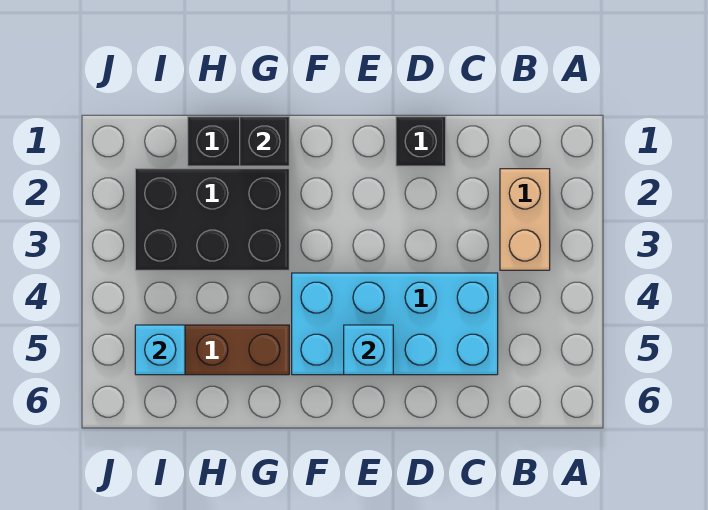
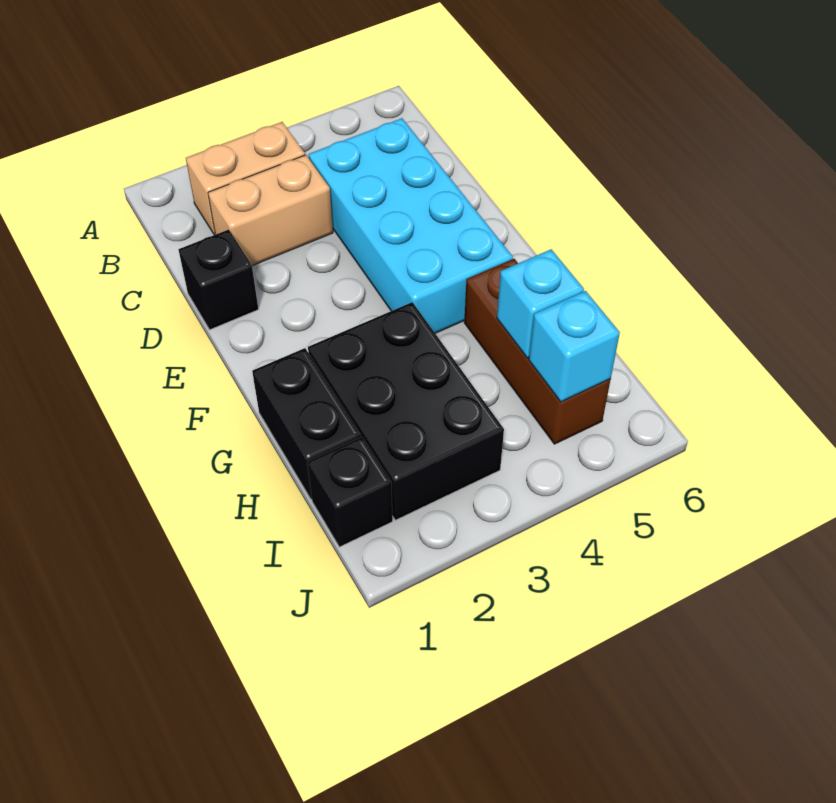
none -> tan brick C2:C3 level 1
cyan brick E5 level 2 -> cyan brick H5 level 2
black brick G1 level 2 -> black brick I1 level 1

